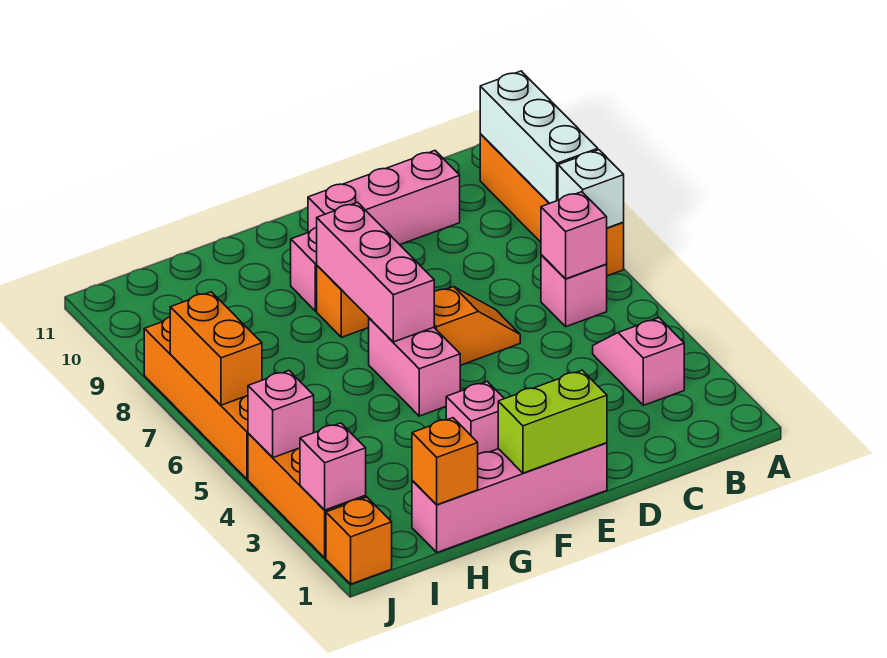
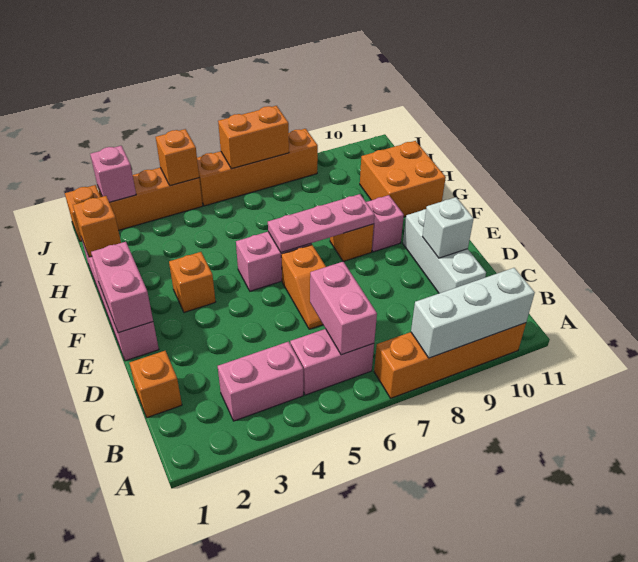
white brick A7 level 2 -> white brick D10 level 2
pink slope B3:B4 level 1 top 3 -> pink brick B3:B4 level 1
pink brick B6 level 1 -> pink brick B5:B6 level 1
pink brick B6 level 2 -> pink brick B6:C6 level 2
none -> orange brick C1 level 1
pink brick C10:E10 level 1 -> white brick C10:E10 level 1
lime brick E1:F1 level 2 -> pink brick E1:F1 level 2
pink brick F3 level 1 -> orange brick F3 level 1
pink brick F6:F8 level 2 -> pink plate F6:F8 level 2
none -> orange brick G10:H11 level 1
pink brick J4 level 2 -> orange brick J4 level 2

